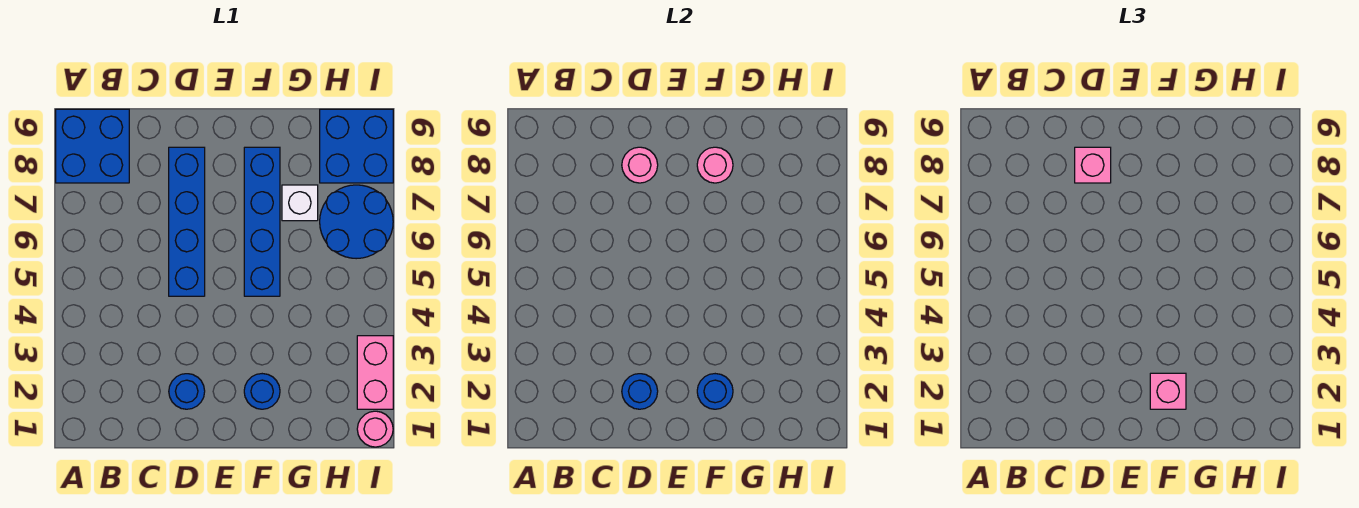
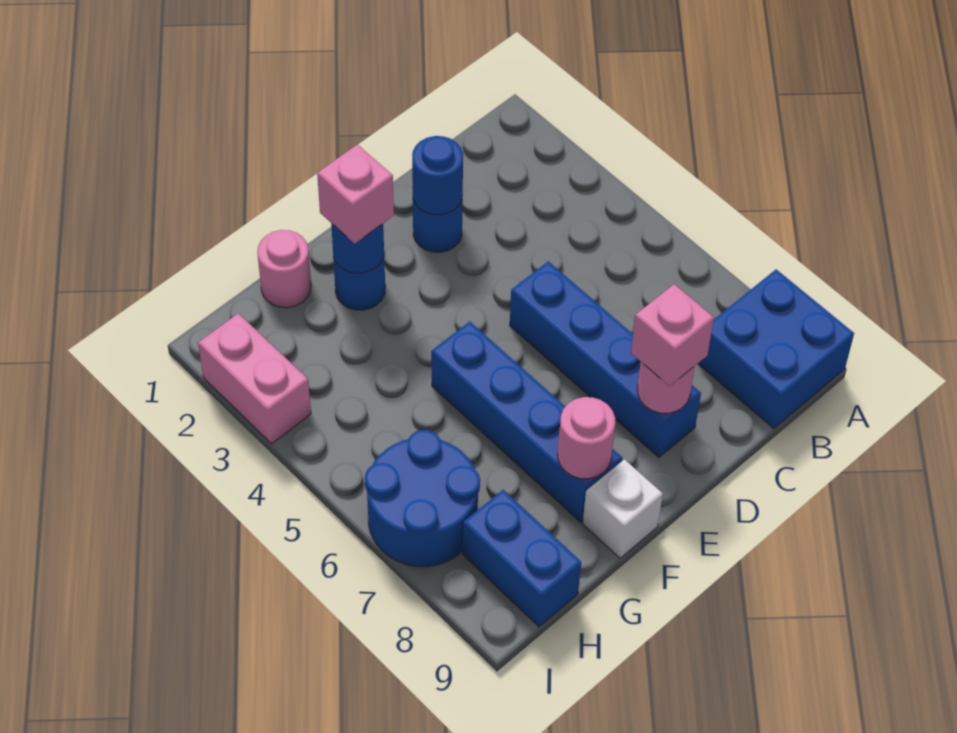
white brick G7 level 1 -> white brick F9 level 1
blue brick H8:I9 level 1 -> blue brick H8:H9 level 1
pink round brick I1 level 1 -> pink round brick G1 level 1

